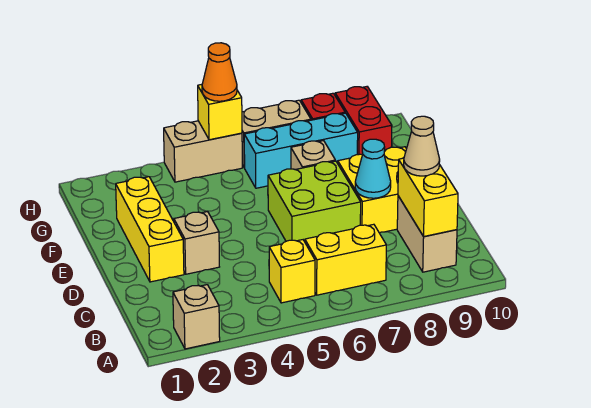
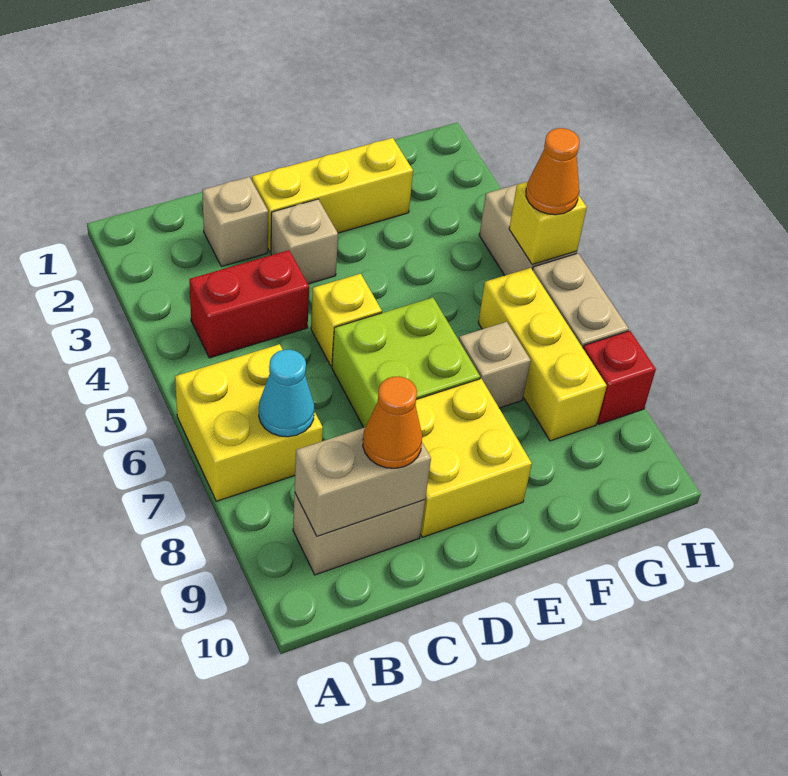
tan brick A2 level 1 -> tan brick C2 level 1
yellow brick B5 level 1 -> yellow brick D5 level 1
yellow brick B6:B7 level 1 -> yellow brick A6:B7 level 1
yellow brick B9:C9 level 2 -> tan brick B9:C9 level 2
tan cone C9 level 3 -> orange cone C9 level 3
cyan cone D8 level 2 -> cyan cone B7 level 2
cyan brick G6:G8 level 1 -> yellow brick G6:G8 level 1
red brick G9:H9 level 1 -> red brick B4:C4 level 1

